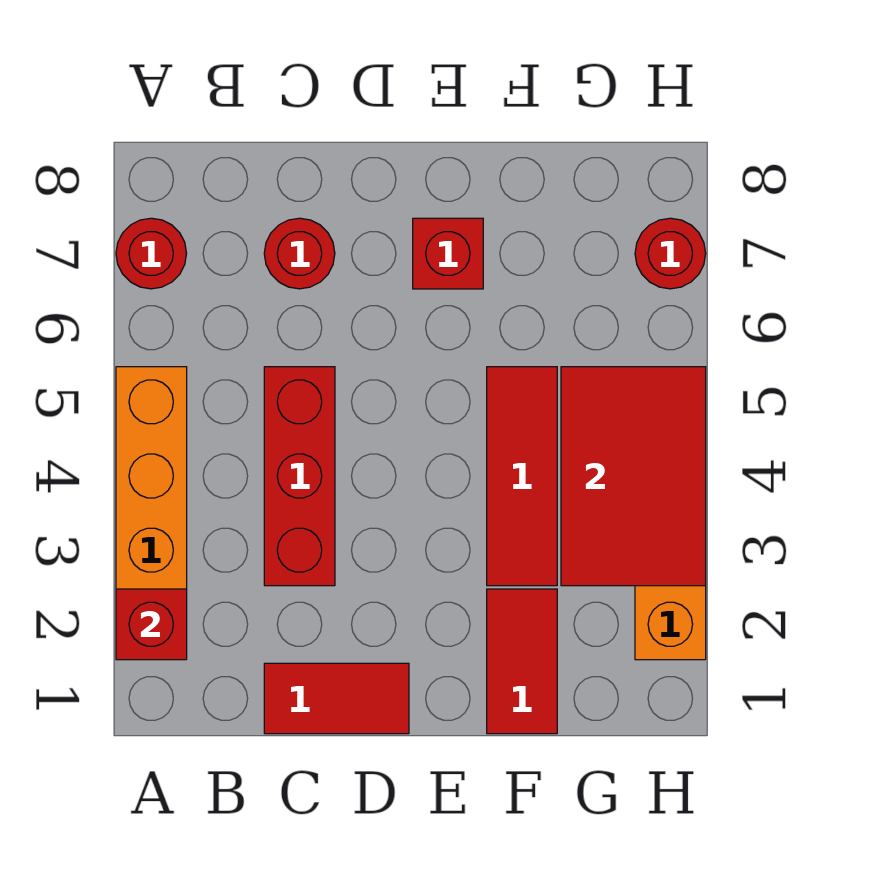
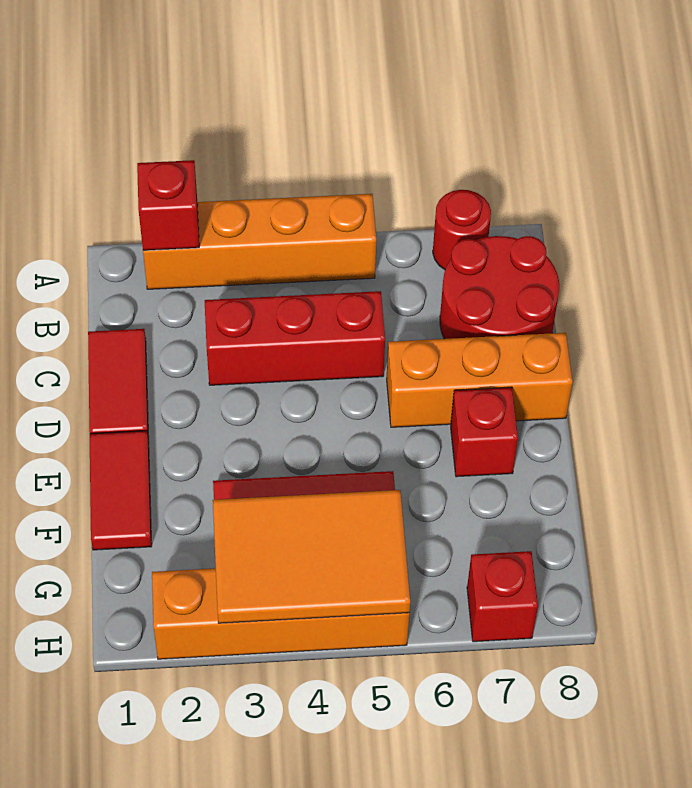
red round brick C7 level 1 -> red round brick B7:C8 level 1
none -> orange brick D6:D8 level 1
red tile F1:F2 level 1 -> red tile E1:F1 level 1
red tile G3:H5 level 2 -> orange tile G3:H5 level 2
red round brick H7 level 1 -> red brick H7 level 1

